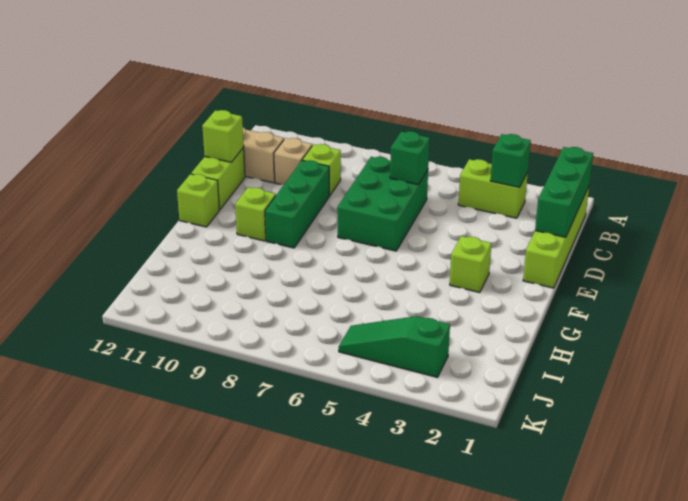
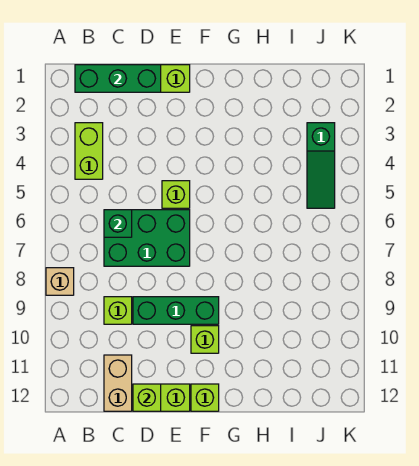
green brick B3 level 2 -> none
tan brick C10 level 1 -> tan brick A8 level 1
lime brick F3 level 1 -> lime brick E5 level 1

